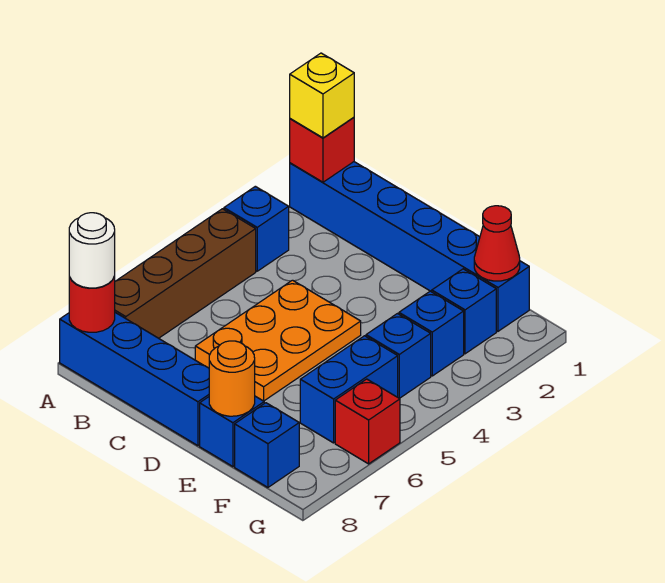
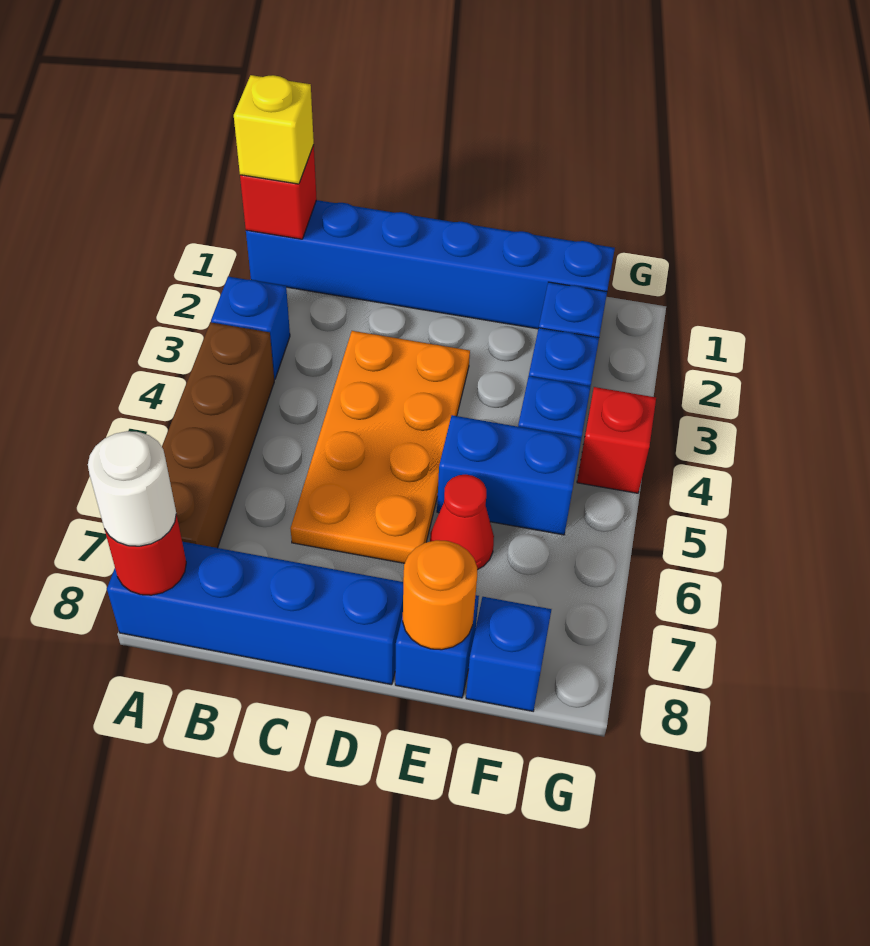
orange plate C4:D6 level 1 -> orange plate C3:D6 level 1
red cone F1 level 2 -> red cone E6 level 1
blue brick F5:F6 level 1 -> blue brick E5:F5 level 1
red brick G6 level 1 -> red brick G4 level 1

